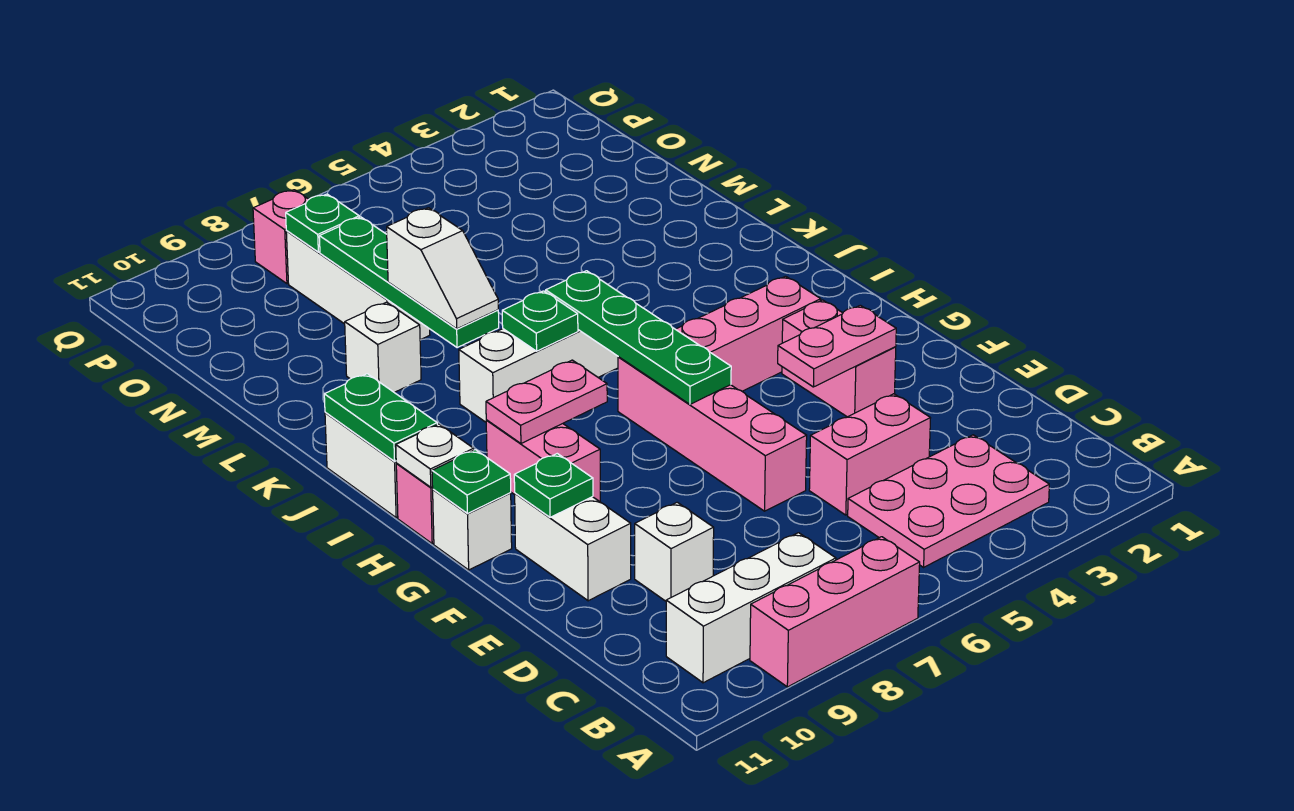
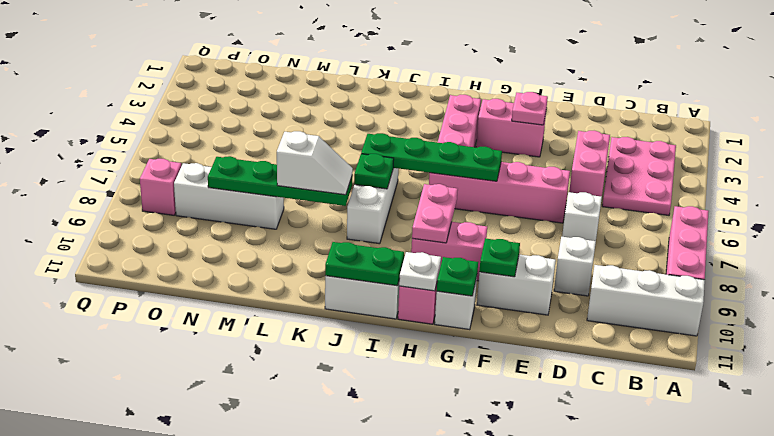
white brick B8:B10 level 1 -> white brick A10:C10 level 1
pink plate F3:F4 level 2 -> pink plate F3 level 2
white brick L9 level 1 -> white brick D7 level 1
green plate O8 level 2 -> none

